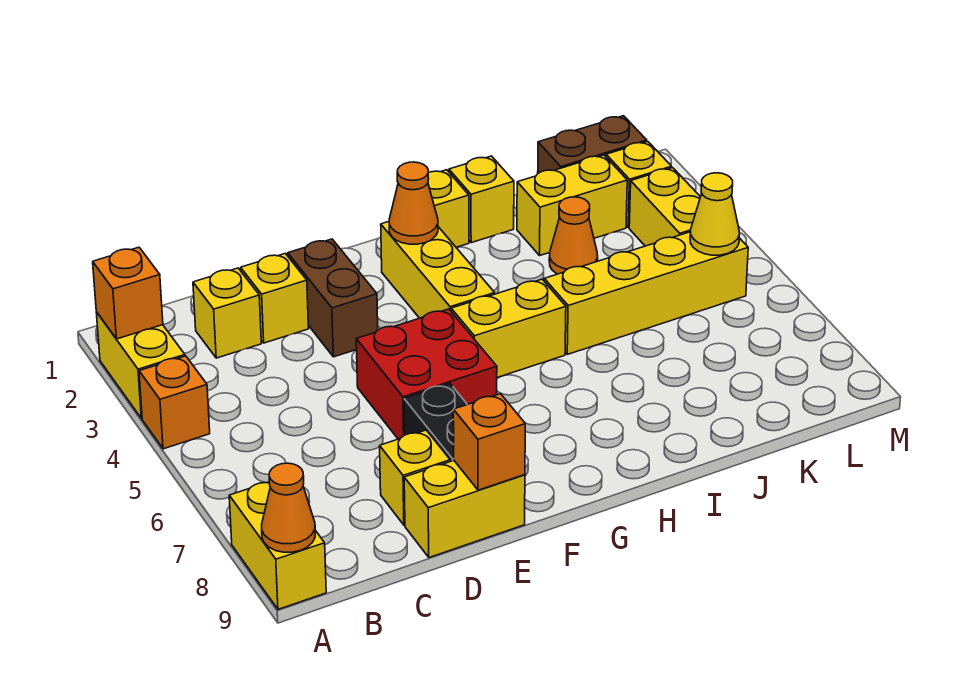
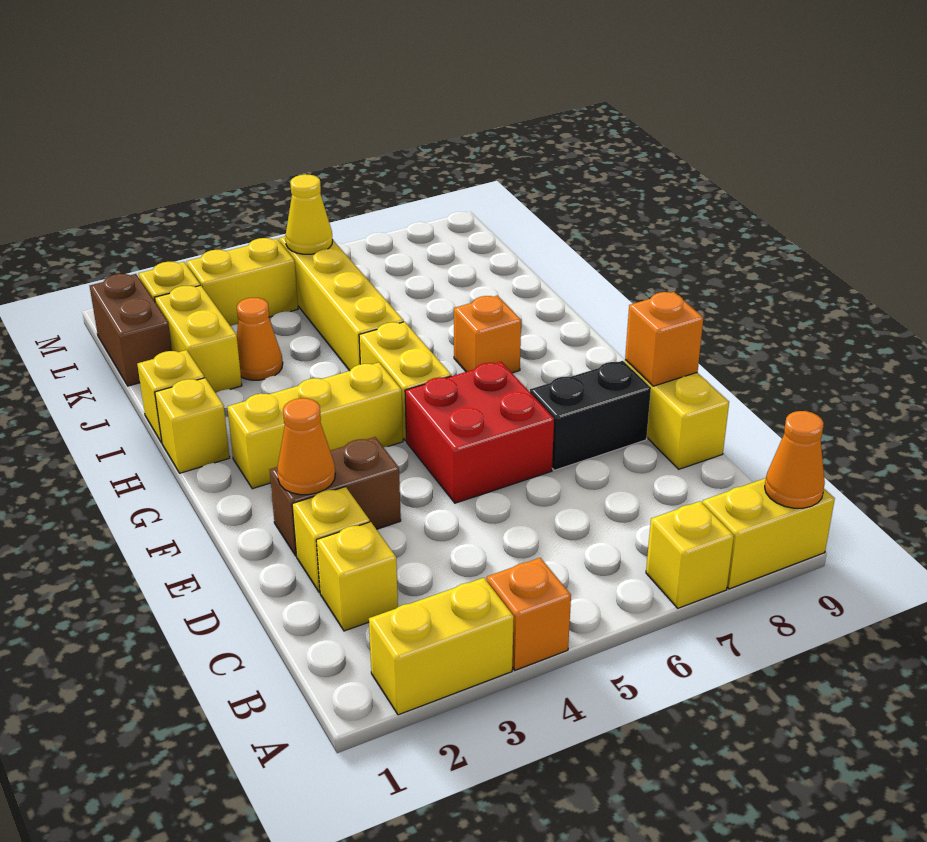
orange brick A2 level 2 -> orange brick H7 level 1
yellow brick D8 level 1 -> yellow brick A7 level 1
orange cone G2 level 2 -> orange cone E2 level 2

